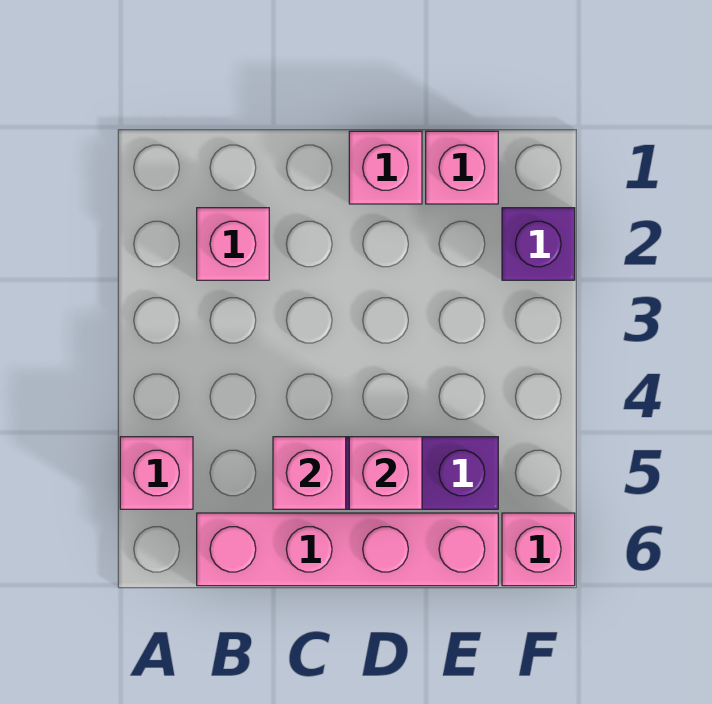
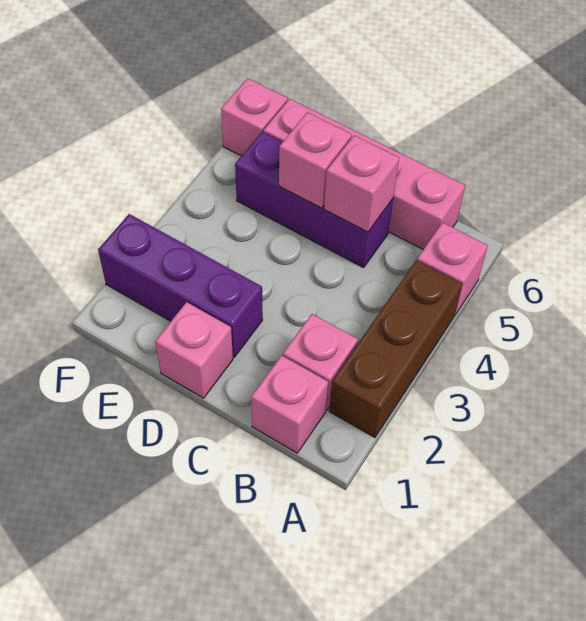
none -> brown brick A2:A4 level 1
pink brick E1 level 1 -> pink brick B1 level 1
purple brick F2 level 1 -> purple brick D2:F2 level 1

